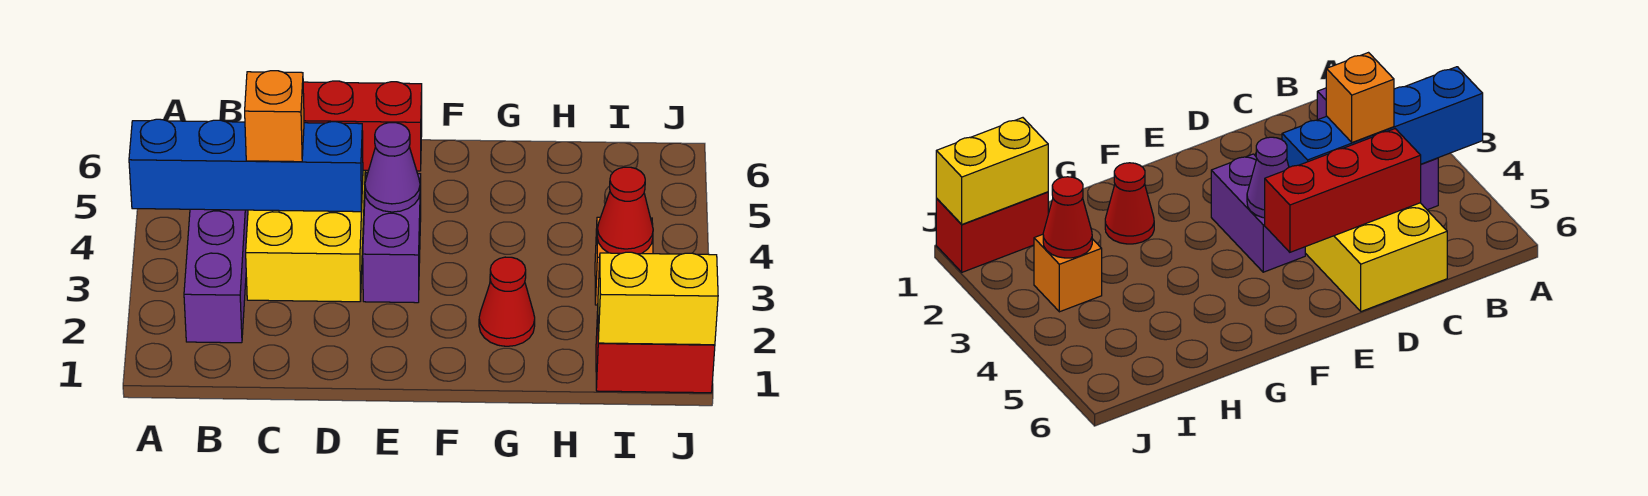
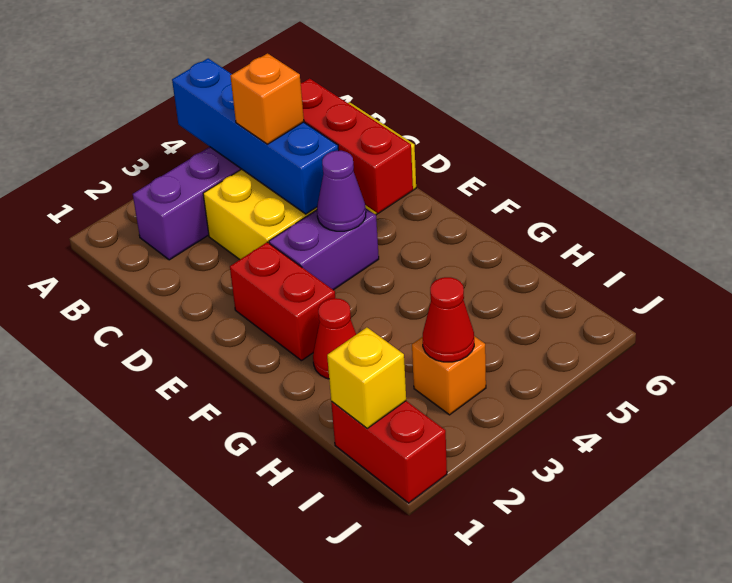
none -> red brick E2:F2 level 1
yellow brick I1:J1 level 2 -> yellow brick I1 level 2

